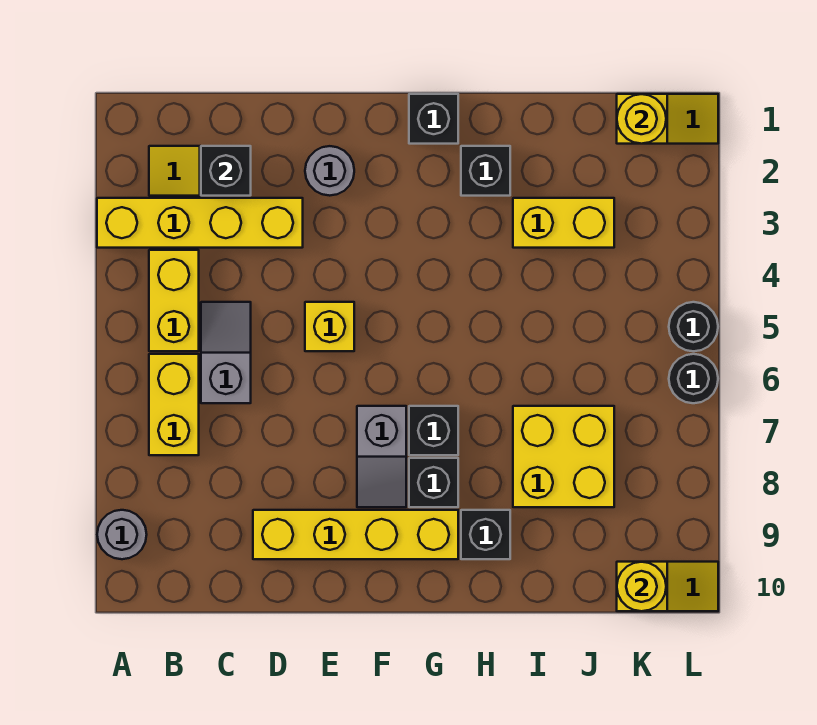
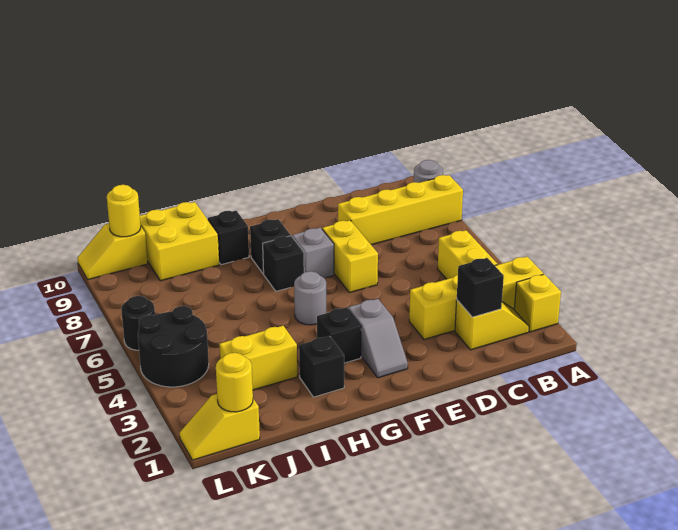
yellow brick B6:B7 level 1 -> yellow brick E6:E7 level 1
grey slope C5:C6 level 1 top 6 -> grey slope F2:F3 level 1 top 3
yellow brick D9:G9 level 1 -> yellow brick A8:D8 level 1
grey round brick E2 level 1 -> grey round brick G5 level 1
yellow brick E5 level 1 -> yellow brick A2 level 1
black brick G1 level 1 -> black brick G3 level 1
yellow brick I7:J8 level 1 -> yellow brick I9:J10 level 1
black round brick L5 level 1 -> black round brick K4:L5 level 1

